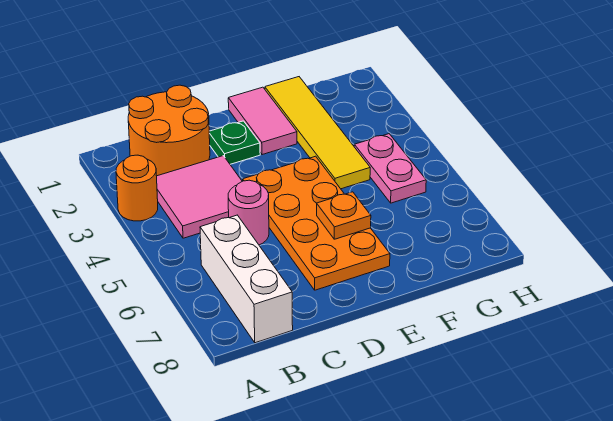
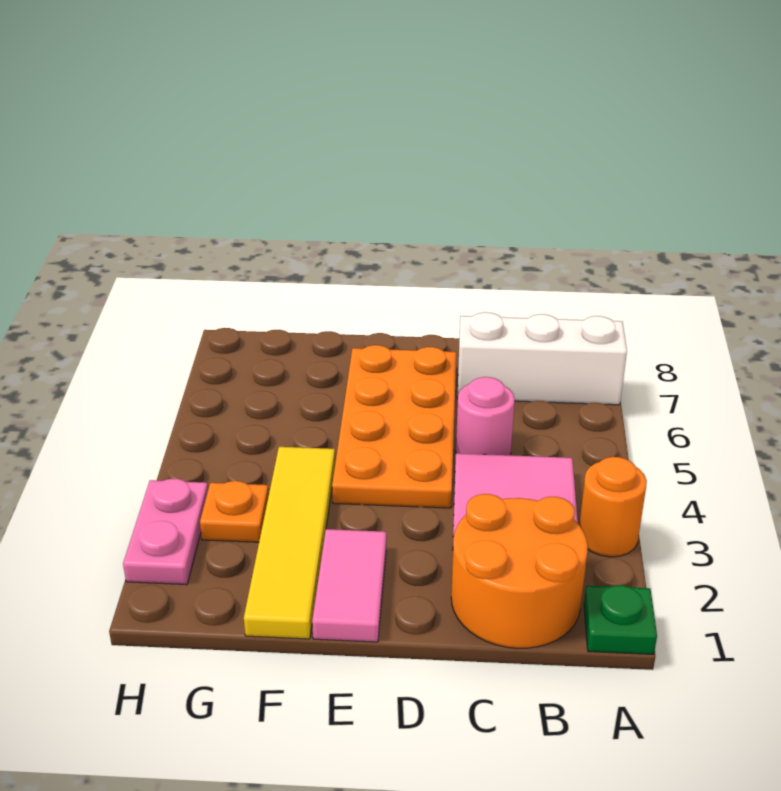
white brick B6:B8 level 1 -> white brick A7:C7 level 1
green plate D2 level 1 -> green plate A1 level 1
orange plate E6 level 2 -> orange plate G3 level 1
pink plate G4:G5 level 1 -> pink plate H2:H3 level 1

